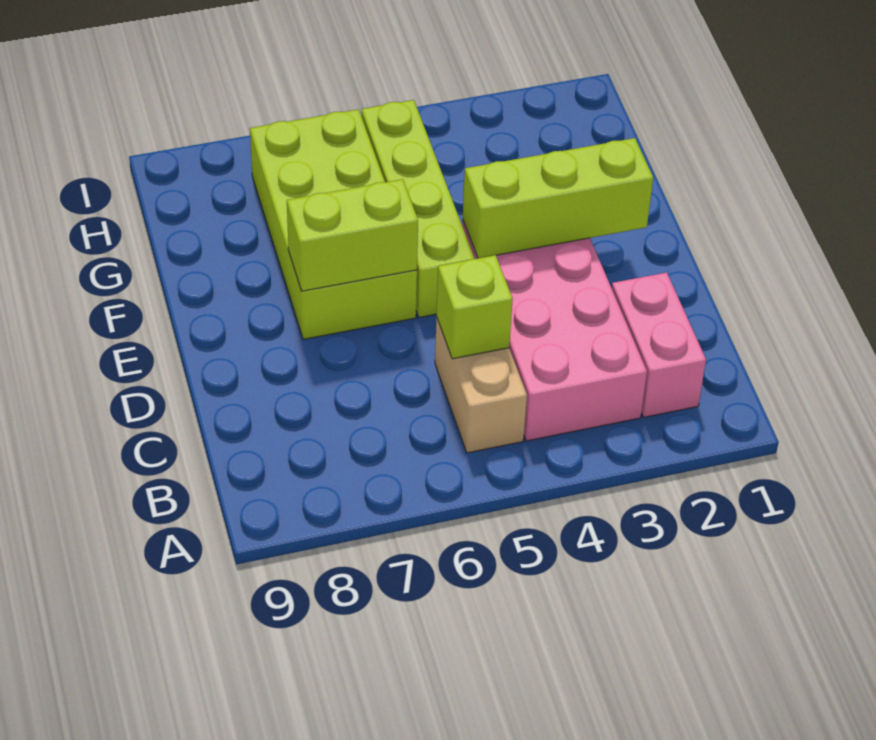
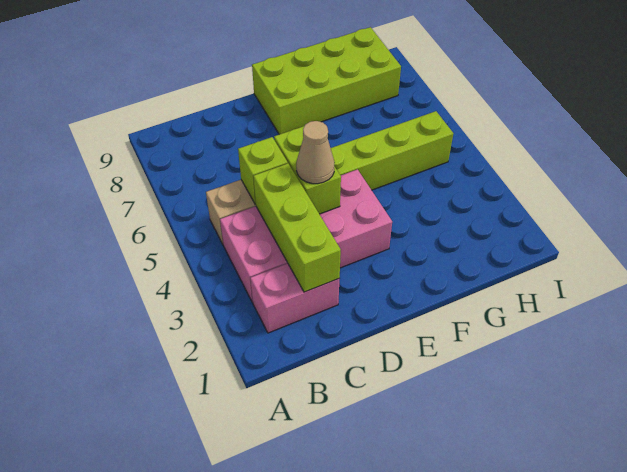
none -> tan cone D4 level 3
lime brick E2:E4 level 2 -> lime brick C2:C4 level 2
lime brick E6:H7 level 1 -> lime brick E8:H9 level 1
lime brick E6:E7 level 2 -> lime brick D4:D5 level 2

